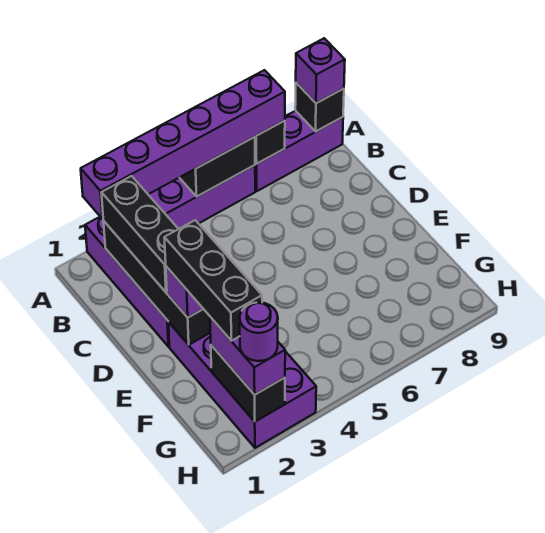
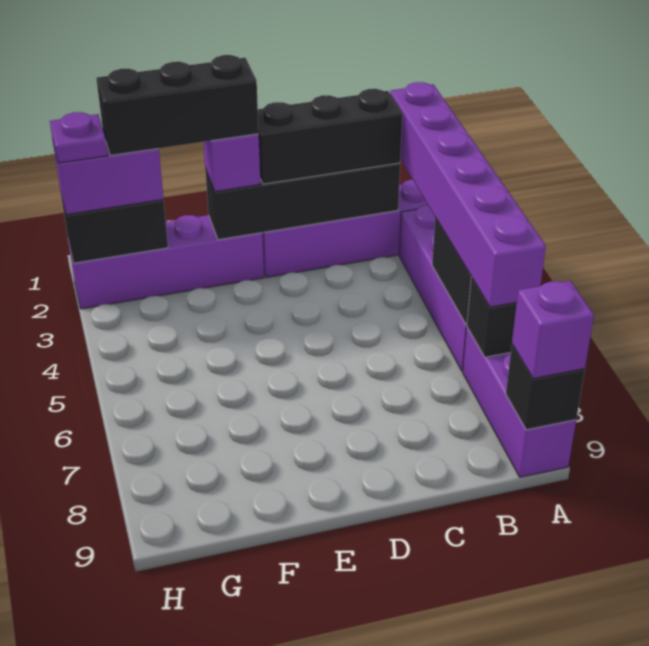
purple brick E2:H3 level 1 -> purple brick E2:H2 level 1
purple round brick H2 level 4 -> purple plate H2 level 4

